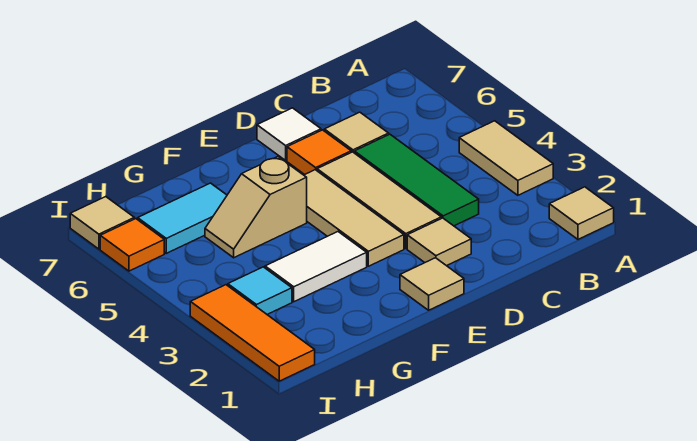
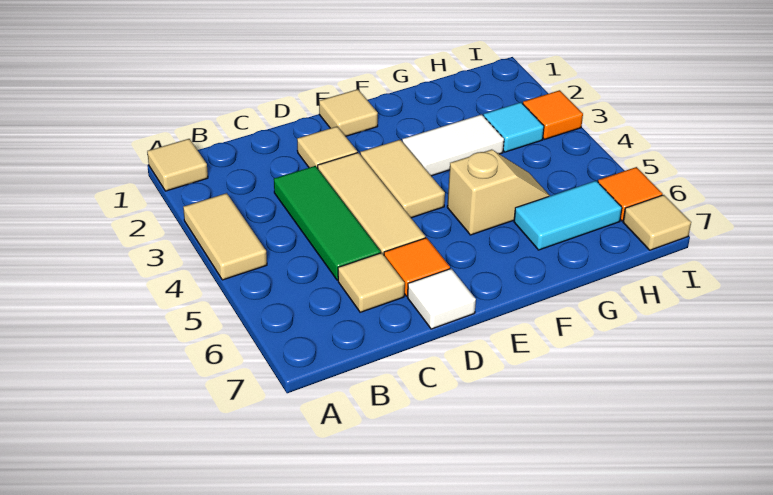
tan tile E3:E5 level 1 -> tan tile E3:E4 level 1
orange tile I1:I3 level 1 -> orange tile I3 level 1

